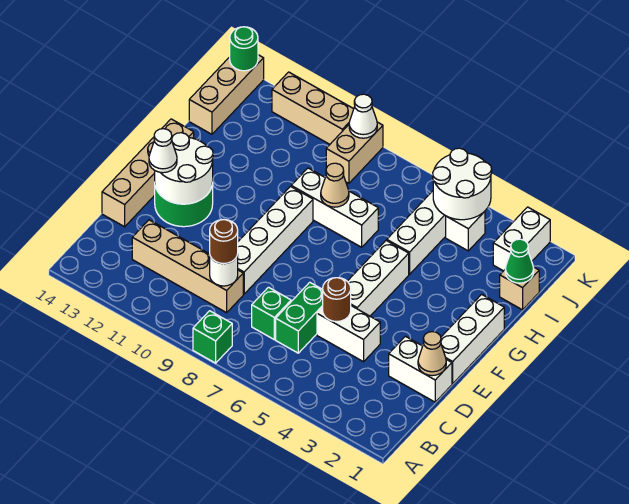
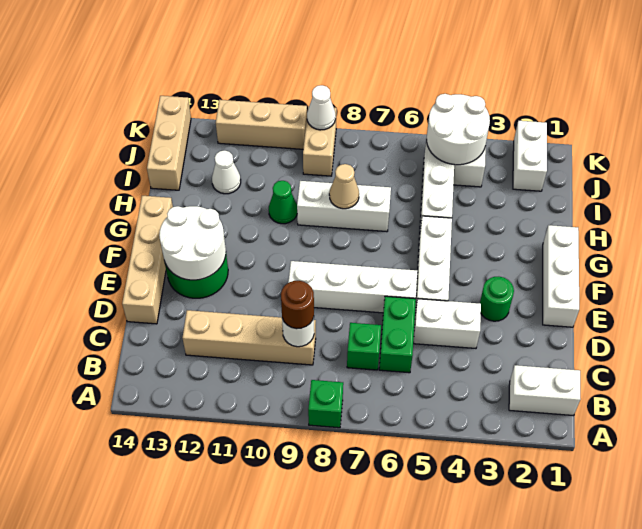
white brick D1:D2 level 1 -> white brick B1:B2 level 1
tan cone D1 level 2 -> none
brown round brick D5 level 2 -> none
white brick D9:G9 level 1 -> white brick E6:E9 level 1
white cone E13 level 3 -> white cone I12 level 1
tan brick I1 level 1 -> none
green cone I1 level 2 -> green cone H10 level 1
green round brick K14 level 2 -> green round brick E3 level 1

